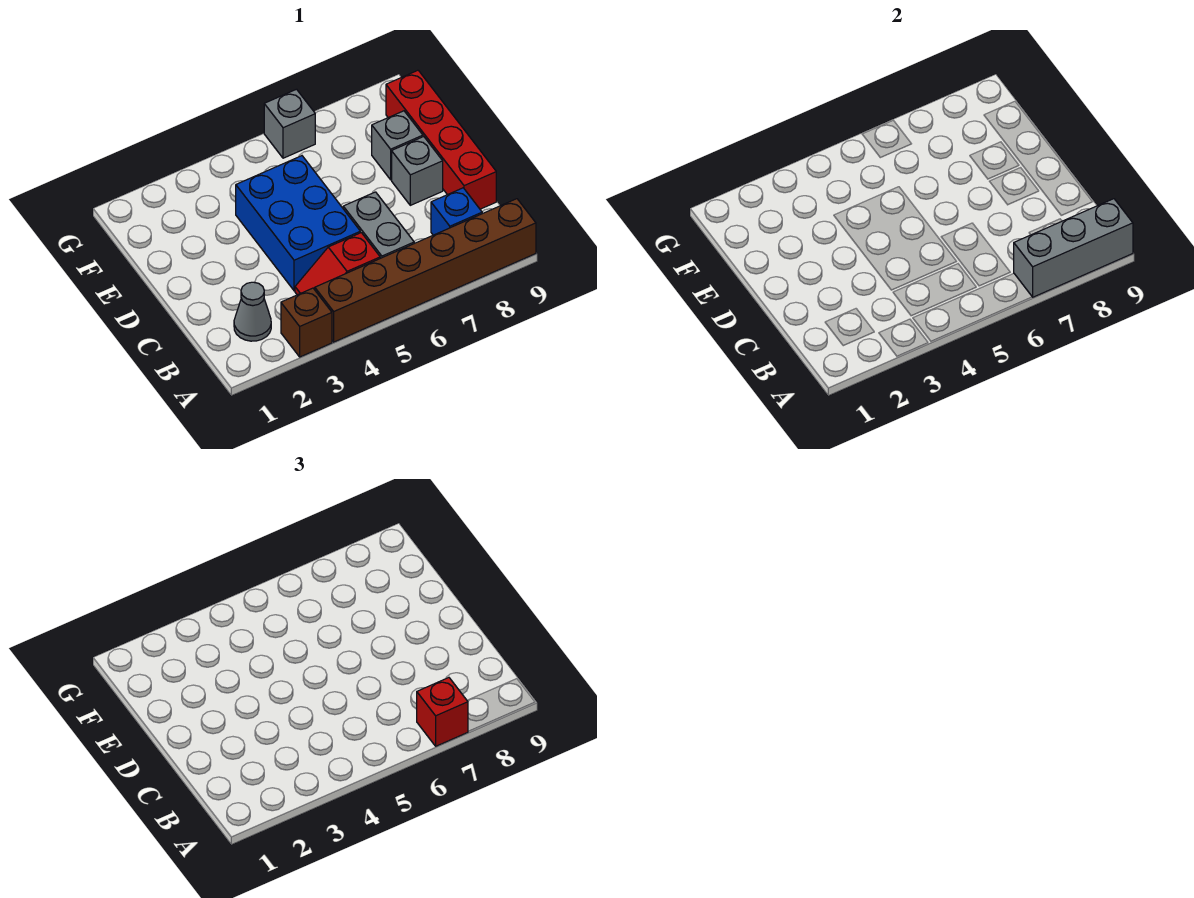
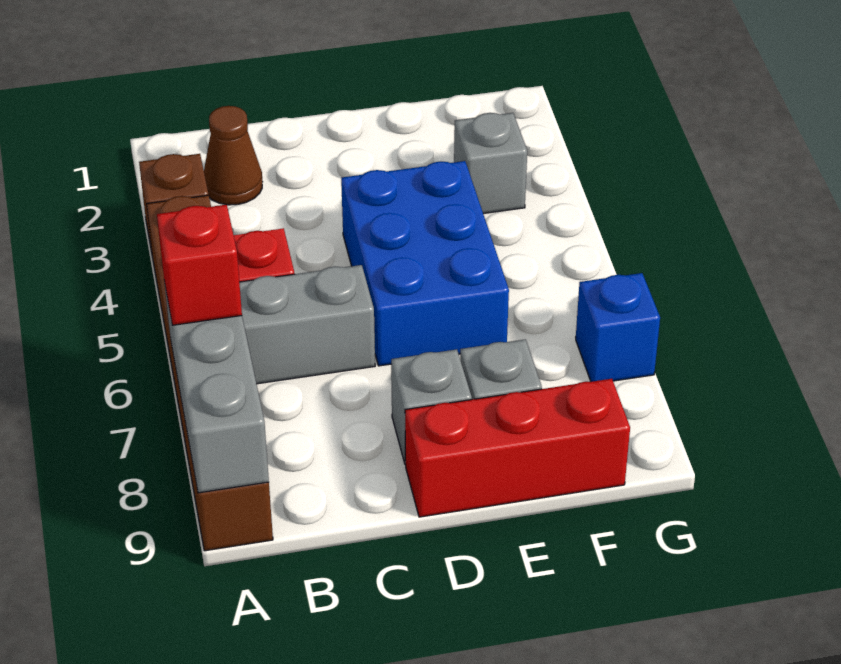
grey cone B2 level 1 -> brown cone B2 level 1
blue brick B8 level 1 -> blue brick G7 level 1
blue brick C4:E5 level 1 -> blue brick D4:E6 level 1
red brick C9:F9 level 1 -> red brick D9:F9 level 1
grey brick G6 level 1 -> grey brick F3 level 1

